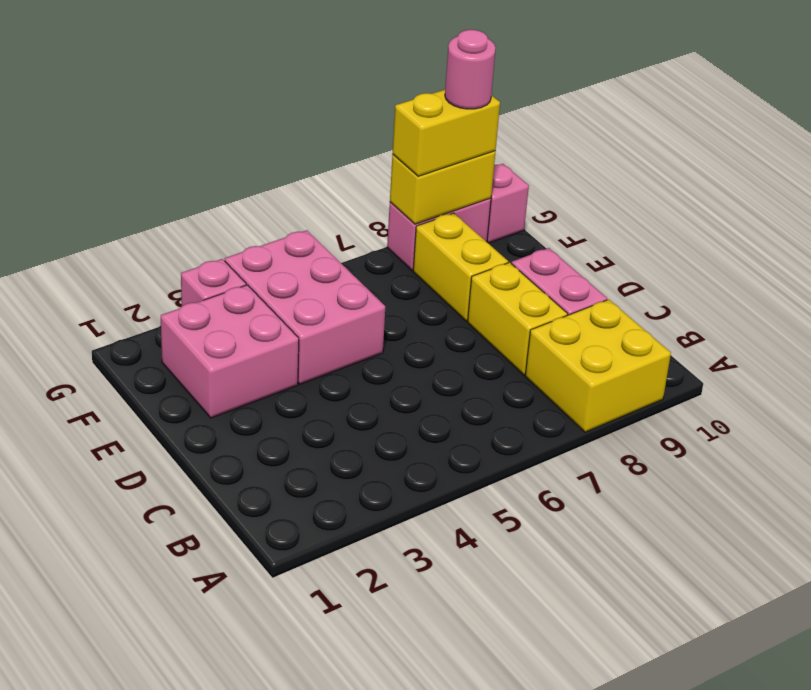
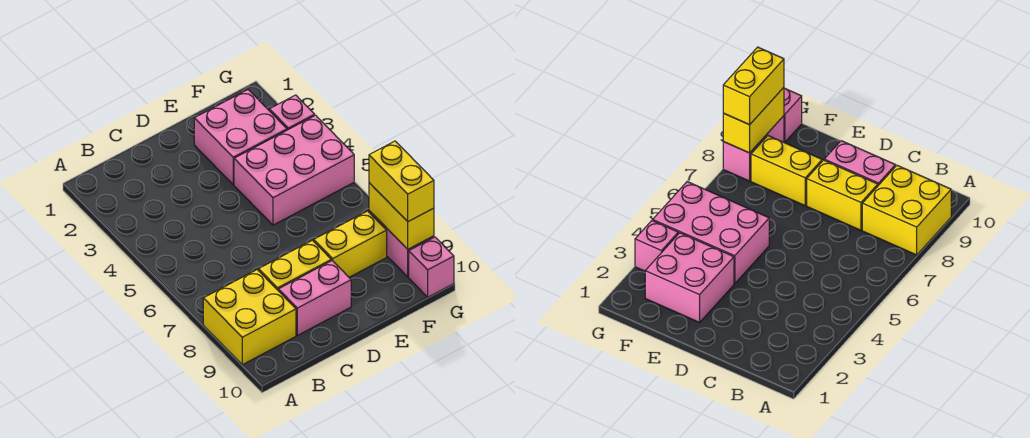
pink round brick G9 level 4 -> none

